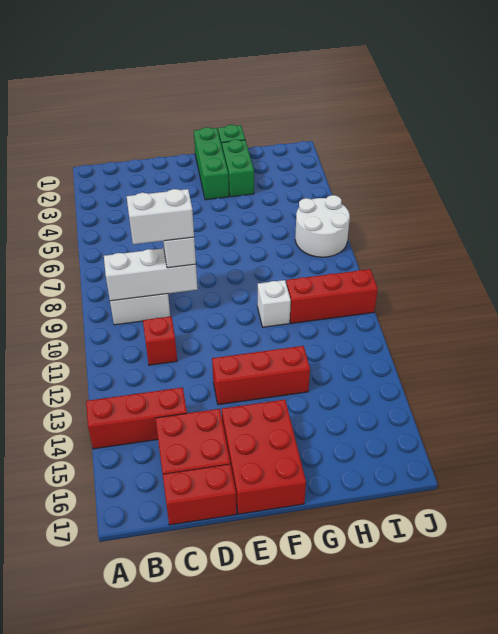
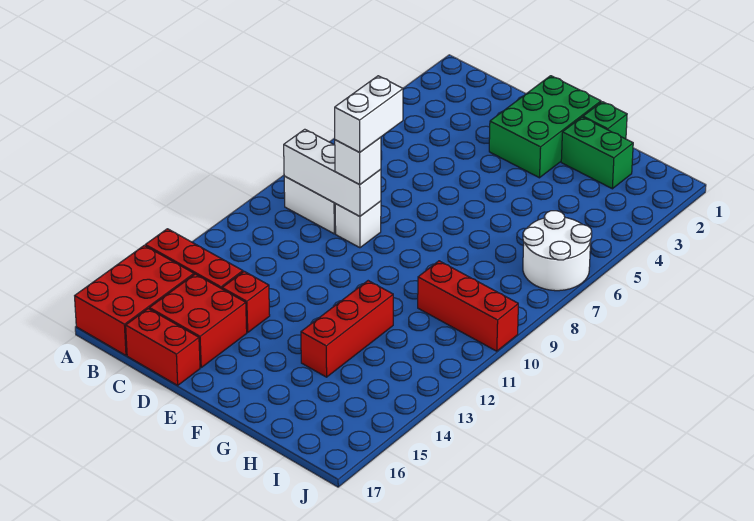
white brick C9:D9 level 4 -> white brick D8:D9 level 4
red brick C11 level 1 -> red brick D14 level 1
red brick E13:G13 level 1 -> red brick G12:G14 level 1
red brick E15:F17 level 1 -> red brick A15:B17 level 1
green brick F1:F3 level 1 -> green brick E1:F3 level 1
green brick G2:G3 level 1 -> green brick G2:H2 level 1
white brick G10 level 1 -> white brick D9 level 1

